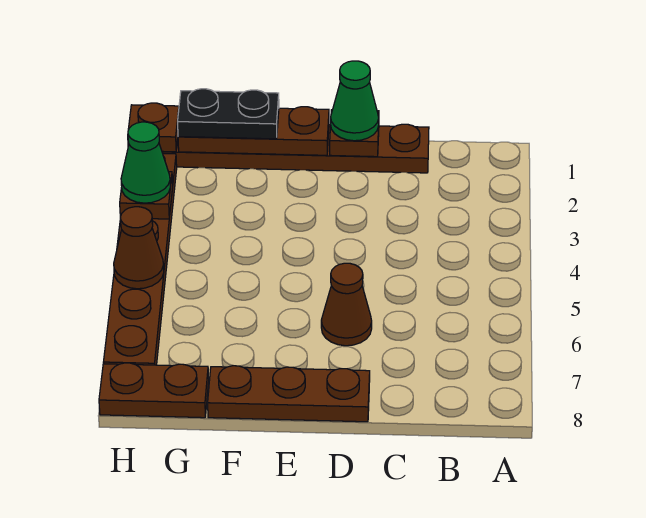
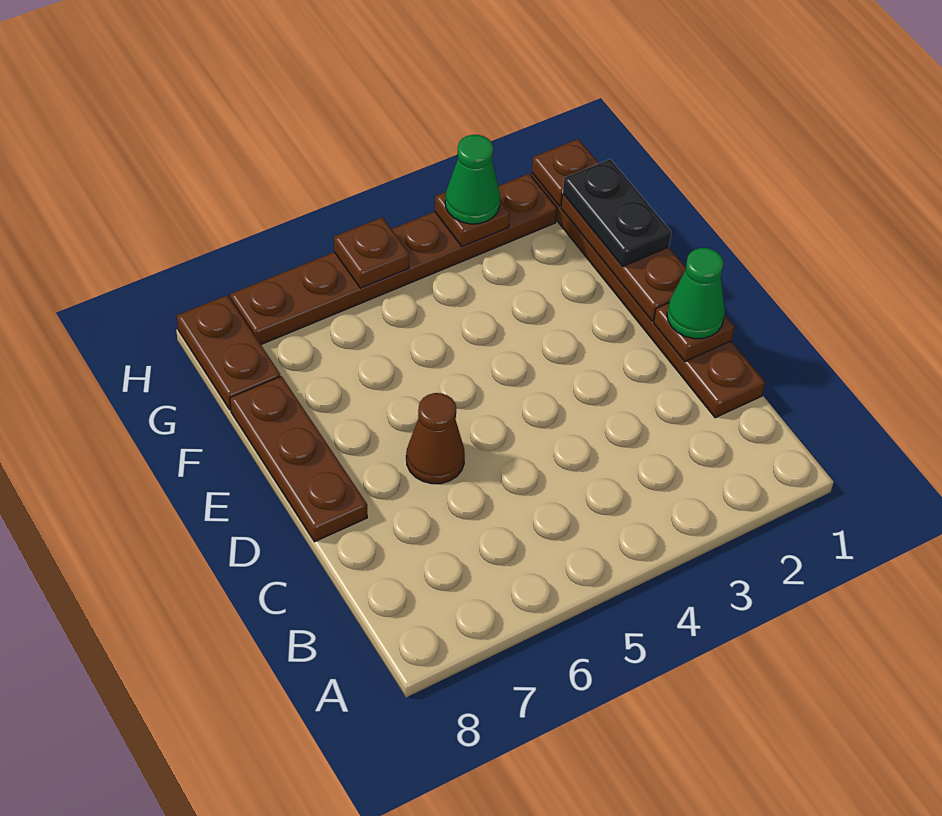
brown cone H5 level 2 -> brown plate H5 level 2

